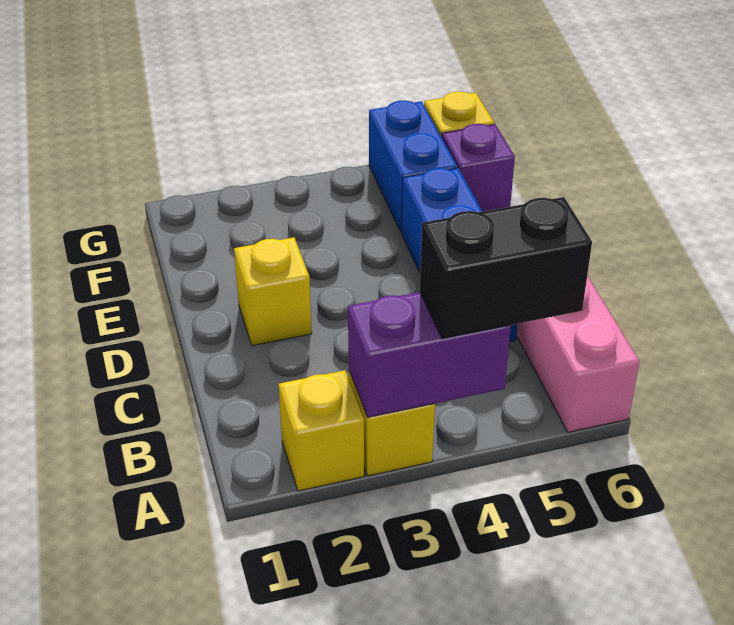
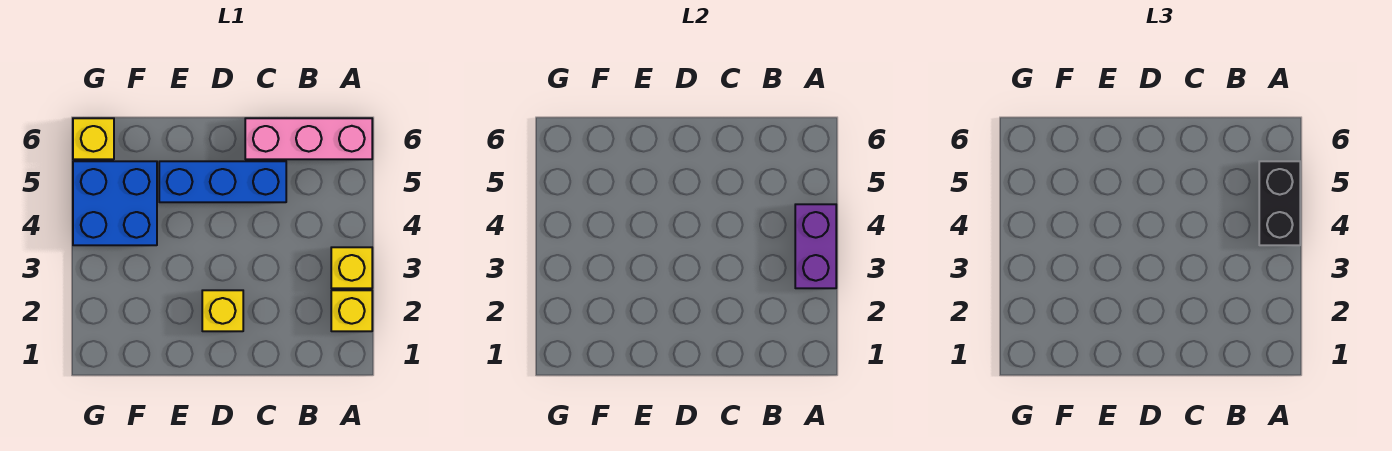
blue brick F5:G5 level 1 -> blue brick F4:G5 level 1
purple brick F6 level 1 -> none

